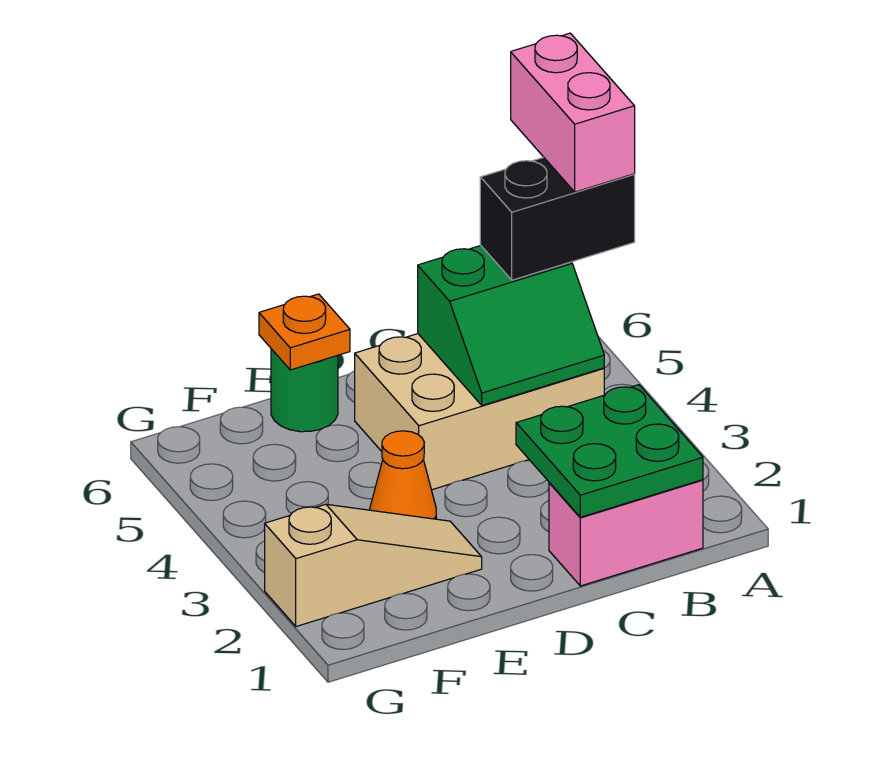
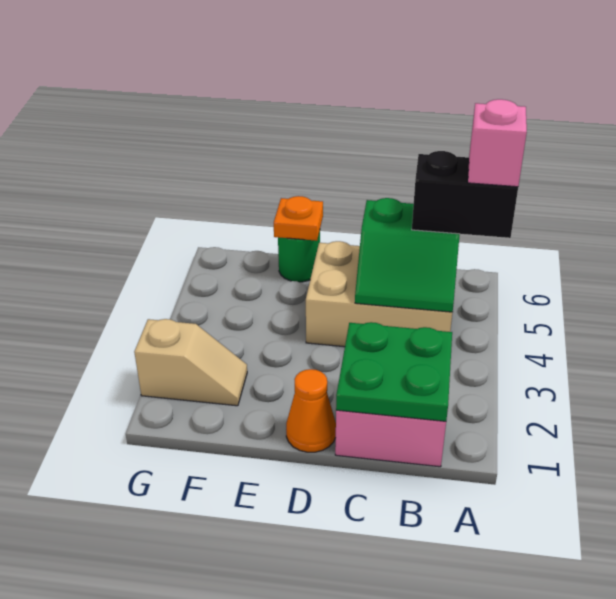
pink brick A5:A6 level 4 -> pink brick A5 level 4
tan slope E2:G2 level 1 top G -> tan slope F2:G2 level 1 top G
orange cone E3 level 1 -> orange cone D1 level 1

